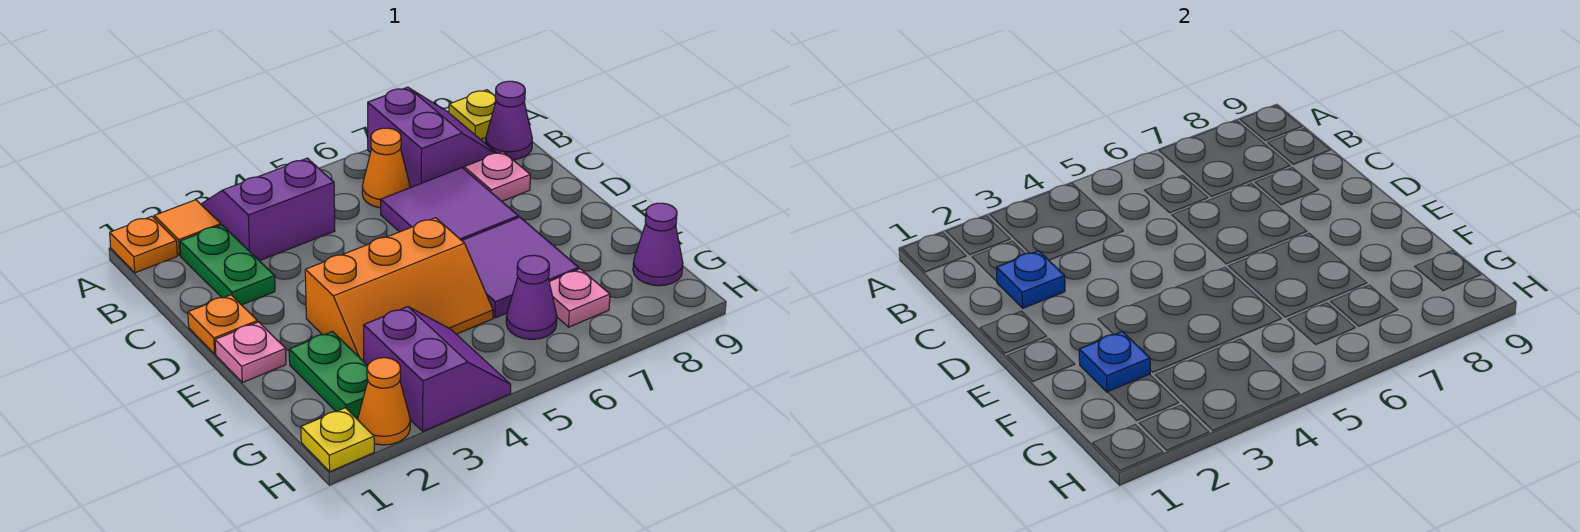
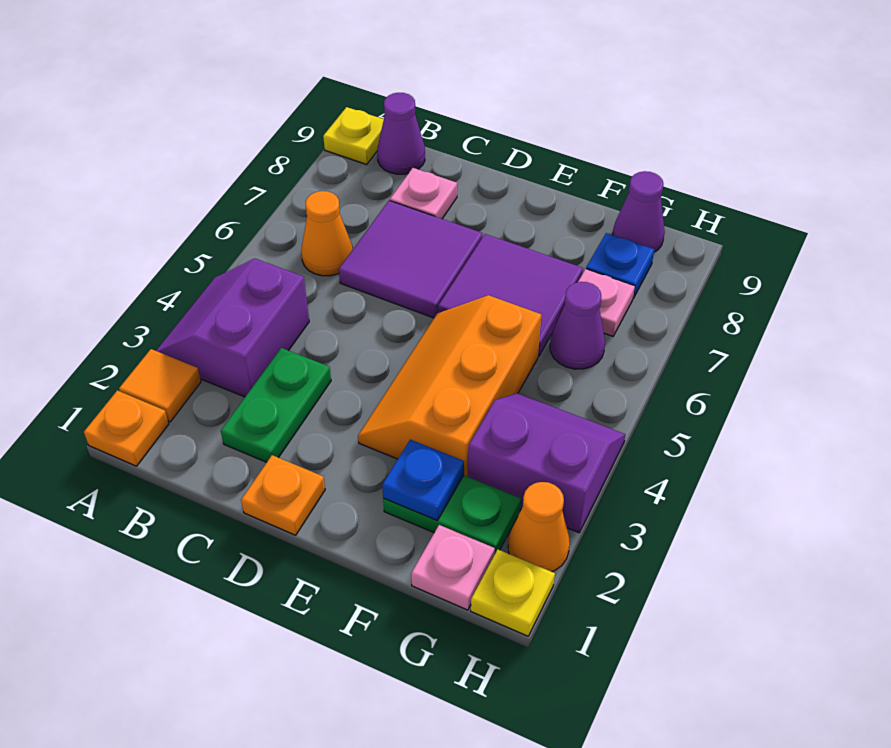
purple slope A7:B8 level 1 top 7 -> none
green plate B2:C2 level 1 -> green plate C2:C3 level 1
blue plate C2 level 2 -> blue plate G8 level 1
pink plate E1 level 1 -> pink plate G1 level 1
orange slope E3:F5 level 1 top E -> orange slope E3:F5 level 1 top F

